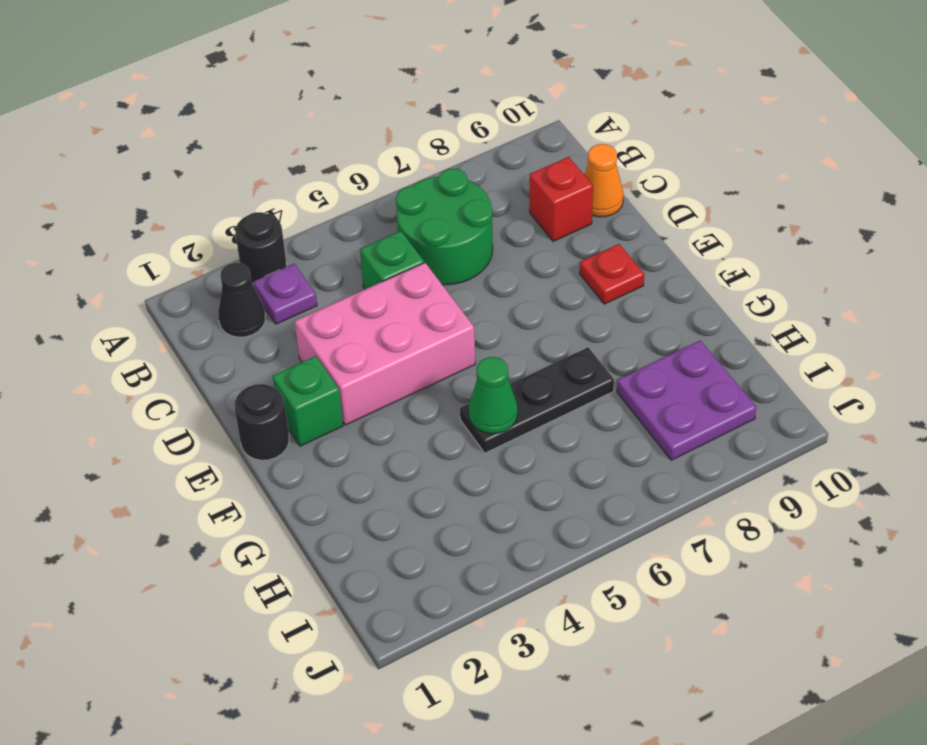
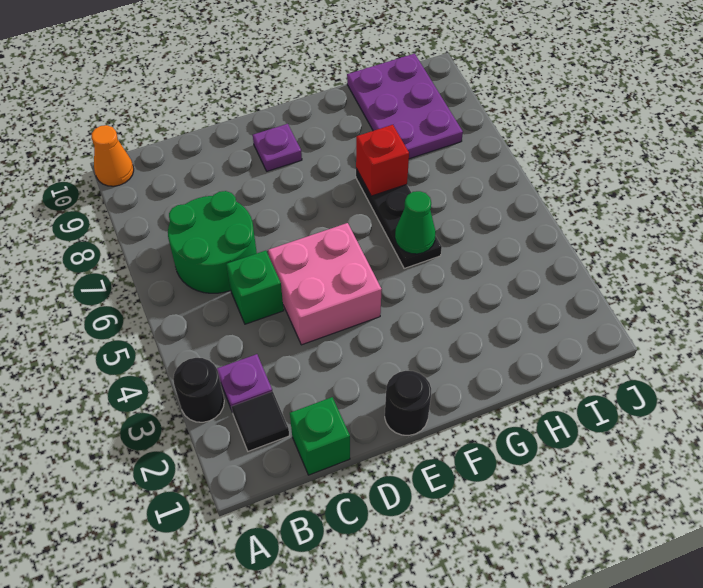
black cone B2 level 1 -> black tile B2 level 1
red brick C9 level 1 -> red brick G7 level 2
orange cone C10 level 1 -> orange cone A10 level 1
pink brick D3:E5 level 1 -> pink brick D4:E5 level 1
green brick E2 level 1 -> green brick C1 level 1
red plate E9 level 1 -> purple plate E9 level 1
purple plate H8:I9 level 1 -> purple plate H8:I10 level 1

